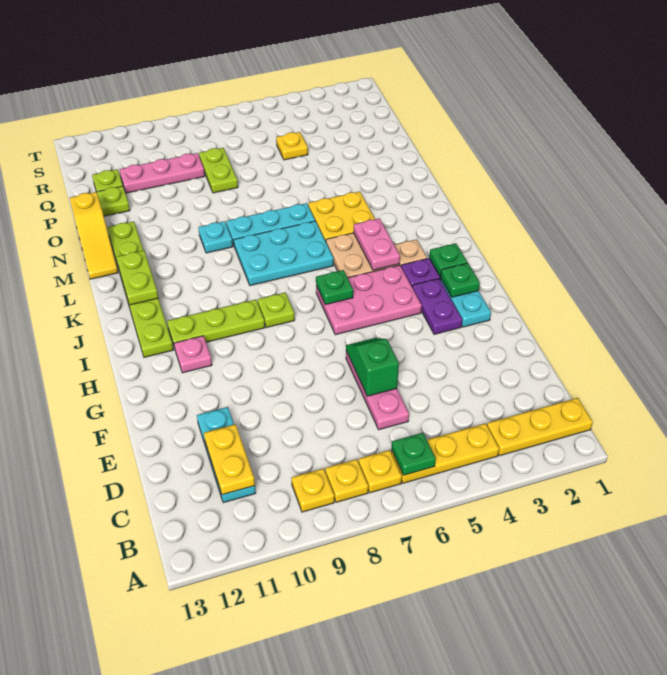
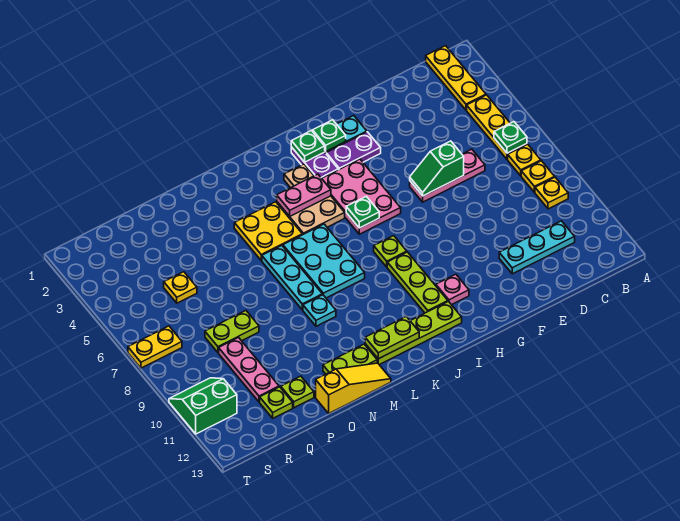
yellow plate C11:D11 level 2 -> yellow plate S7:T7 level 1
none -> green slope S10:T11 level 1 top 11

